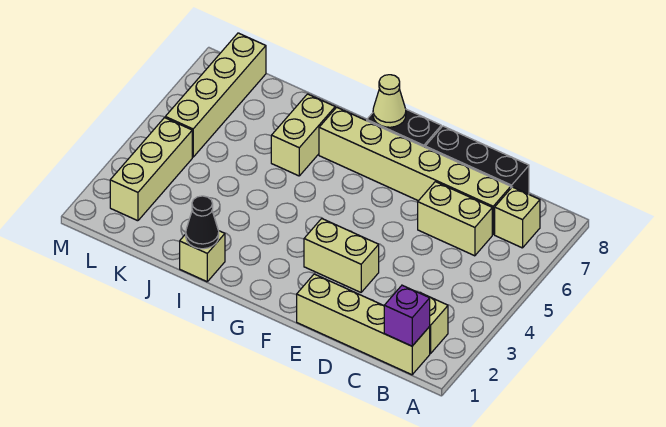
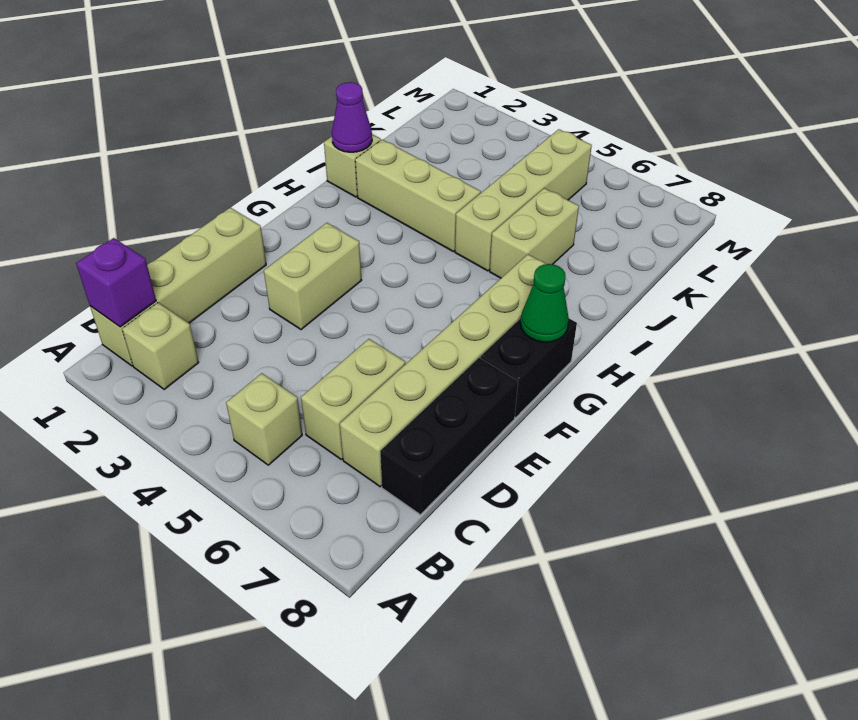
tan brick B7 level 1 -> tan brick B5 level 1
tan cone G8 level 2 -> green cone G8 level 2
black cone I1 level 2 -> purple cone I1 level 2
tan brick I6:I7 level 1 -> tan brick I6:J6 level 1
tan brick L2:L4 level 1 -> tan brick I2:I4 level 1
tan brick L5:L8 level 1 -> tan brick I5:L5 level 1

